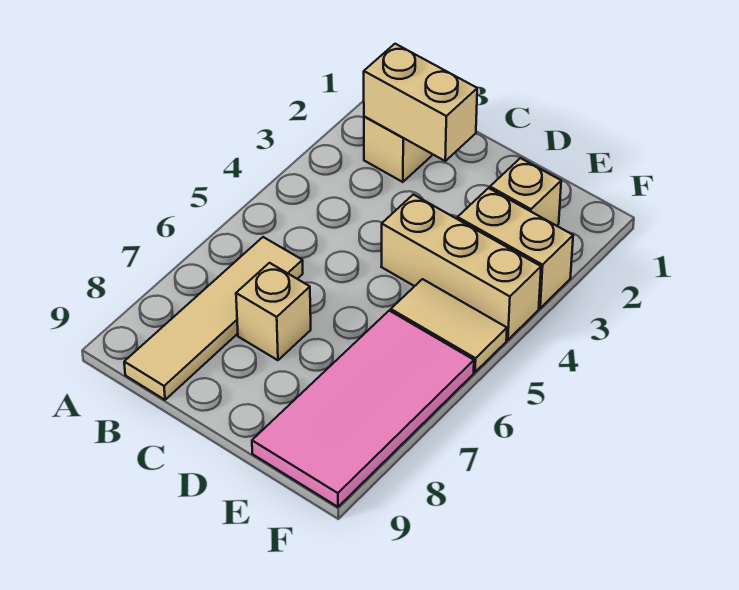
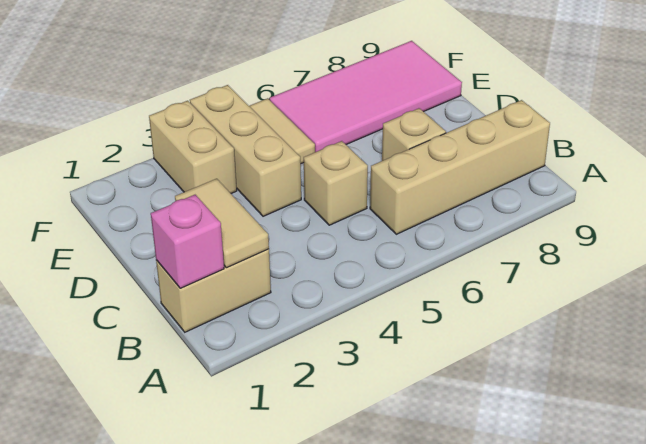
none -> pink brick B1 level 2
tan brick B2:C2 level 2 -> tan tile B2:C2 level 2
tan tile B6:B9 level 1 -> tan brick B6:B9 level 1
tan brick E2 level 1 -> tan brick C5 level 1

